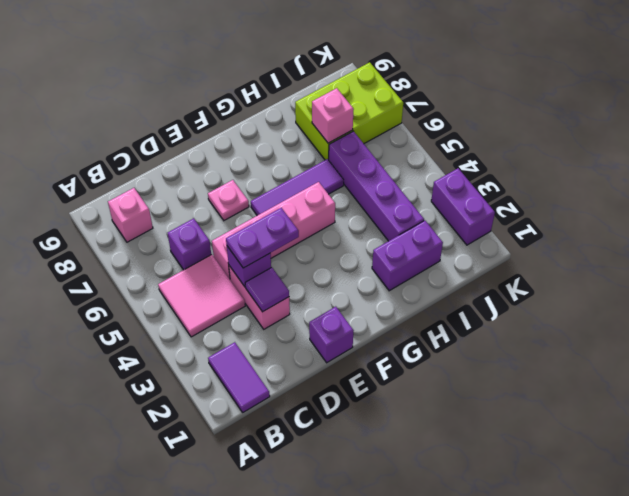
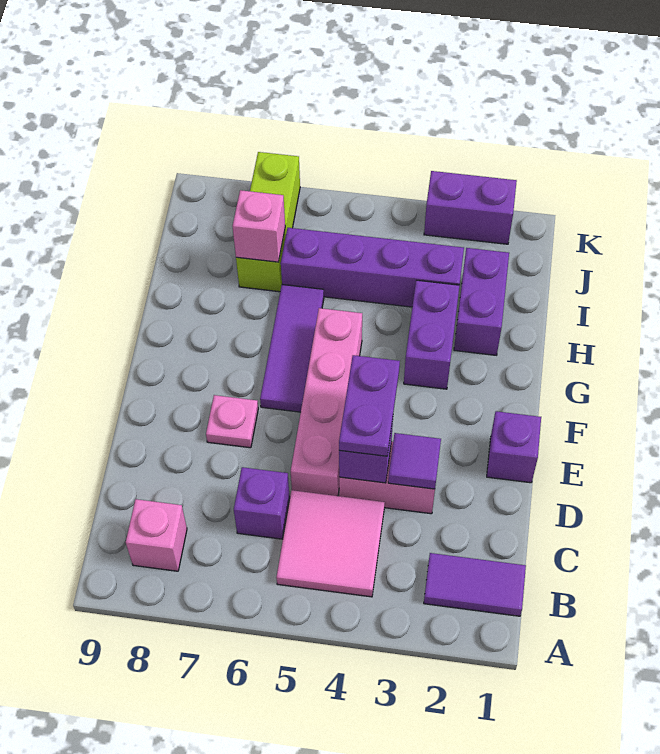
none -> purple brick G3:H3 level 1
lime brick I7:K8 level 1 -> lime brick I7:K7 level 1

